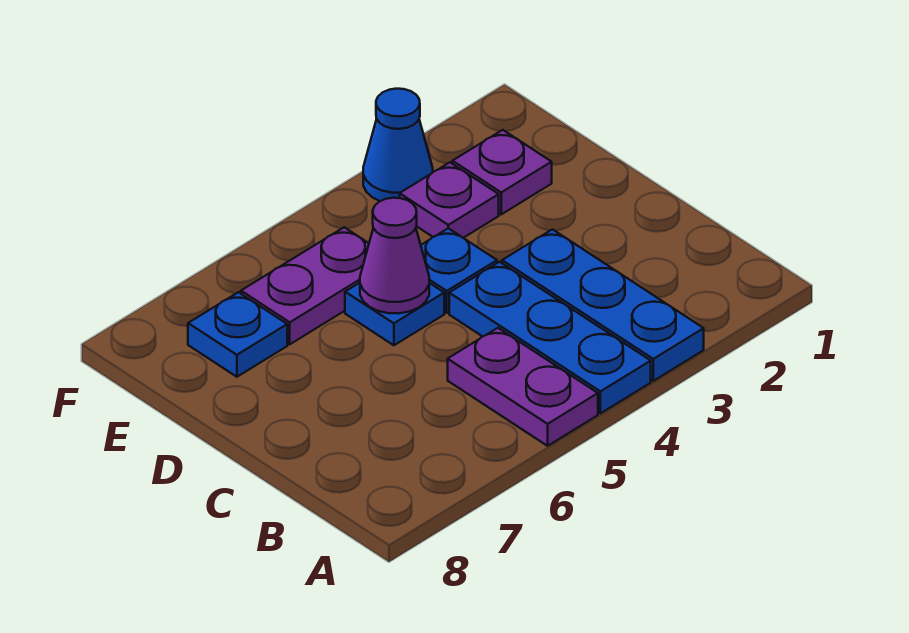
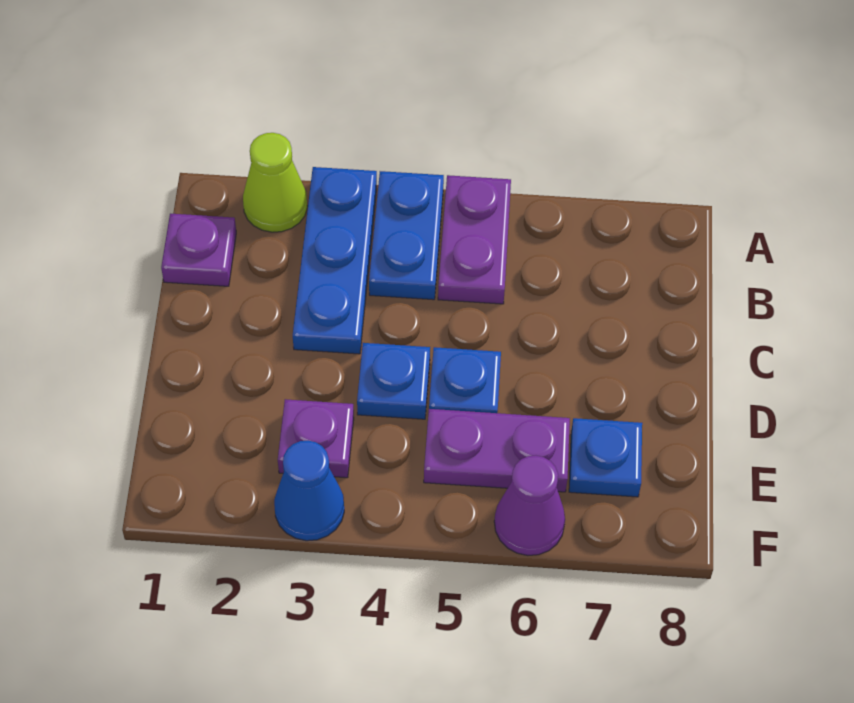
none -> lime cone A2 level 1
blue plate A4:C4 level 1 -> blue plate A4:B4 level 1
purple cone D5 level 2 -> purple cone F6 level 1
purple plate E2 level 1 -> purple plate B1 level 1

